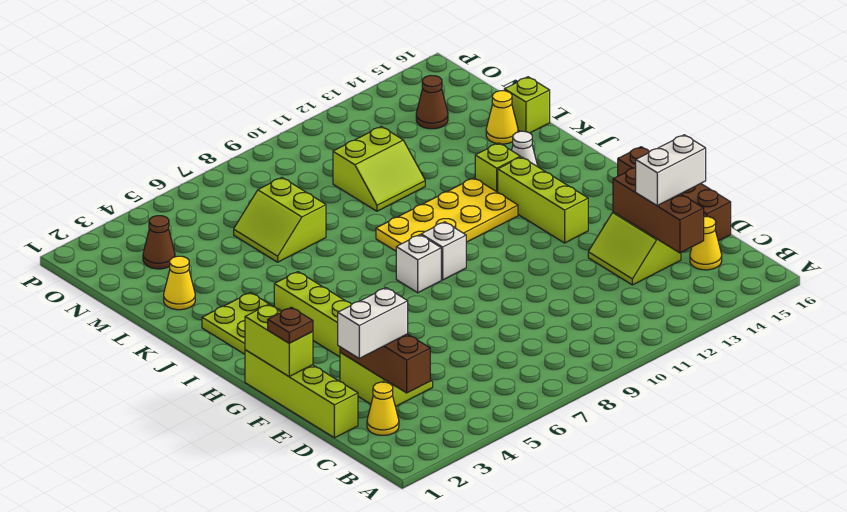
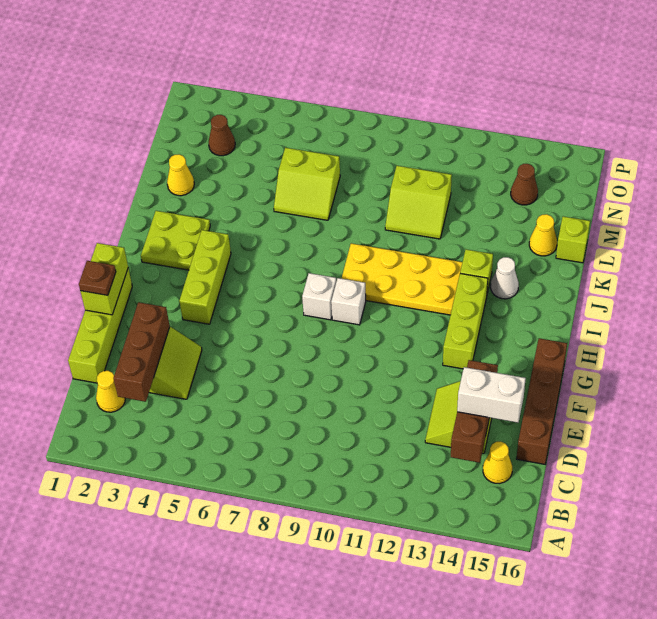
white brick D2:D3 level 3 -> none
lime slope L6:M7 level 1 top 7 -> lime slope L6:M7 level 1 top M

